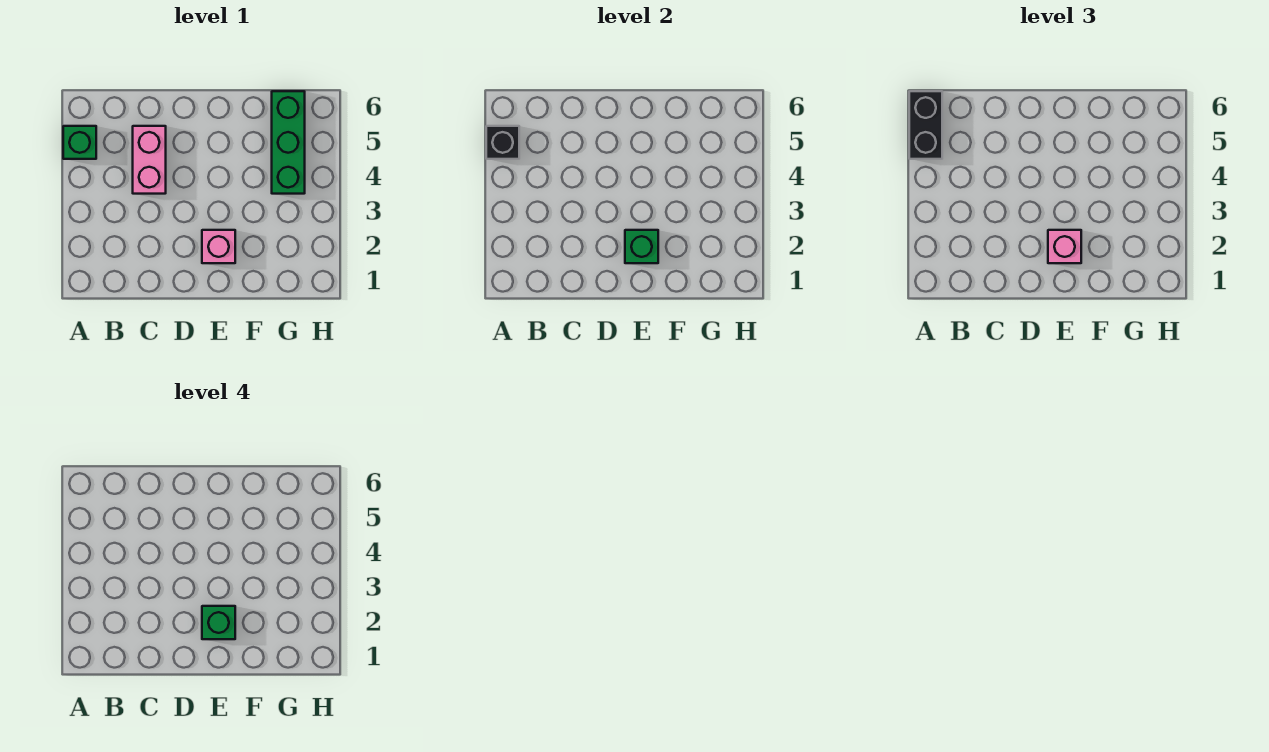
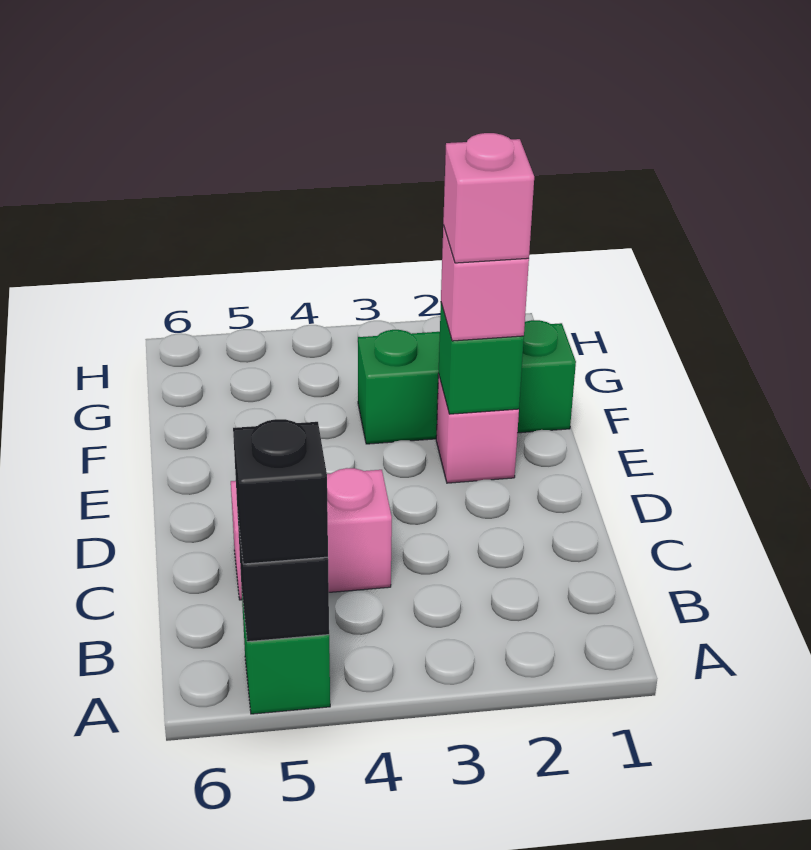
black brick A5:A6 level 3 -> black brick A5 level 3
green brick E2 level 4 -> pink brick E2 level 4
green brick G4:G6 level 1 -> green brick F1:F3 level 1

